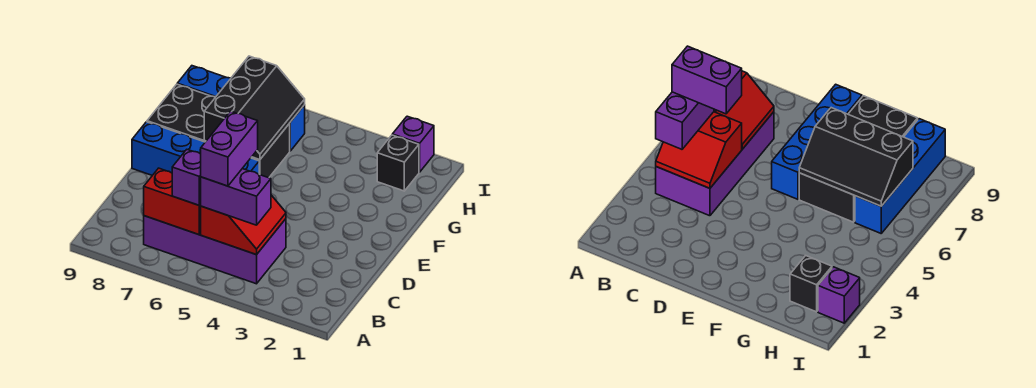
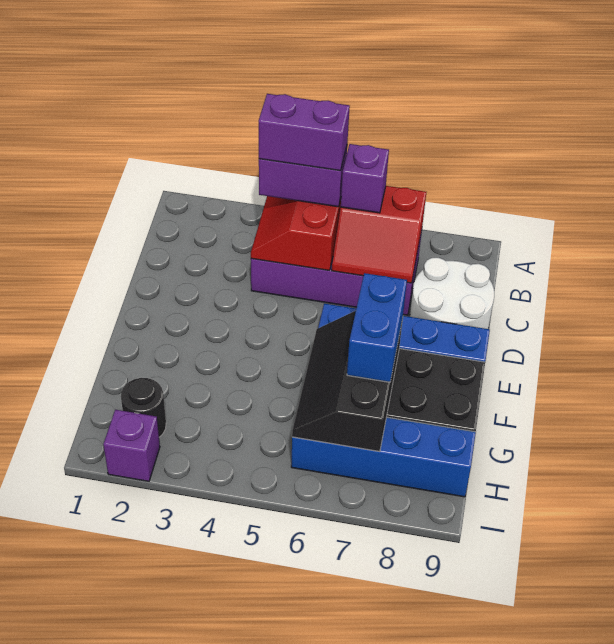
purple brick B5:C5 level 4 -> purple brick B4:B5 level 4
none -> white round brick C8:D9 level 1
none -> blue brick F7:G7 level 3
black brick H2 level 1 -> black round brick H2 level 1

